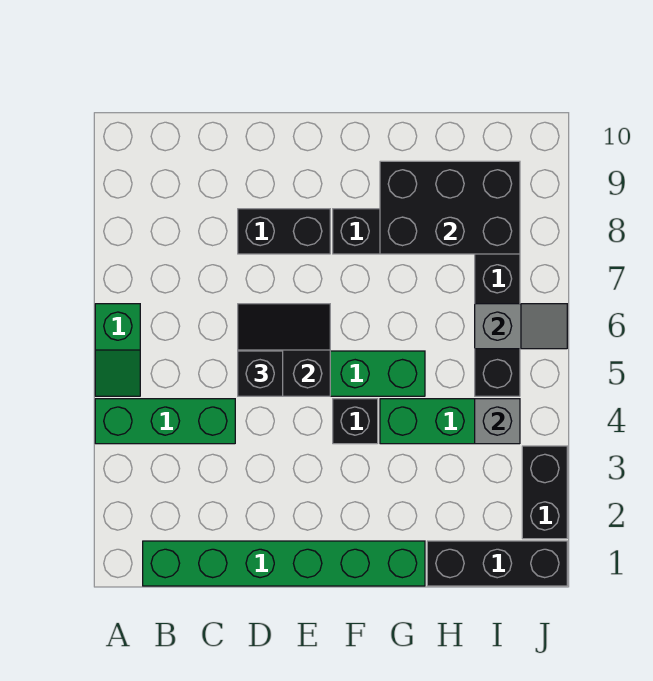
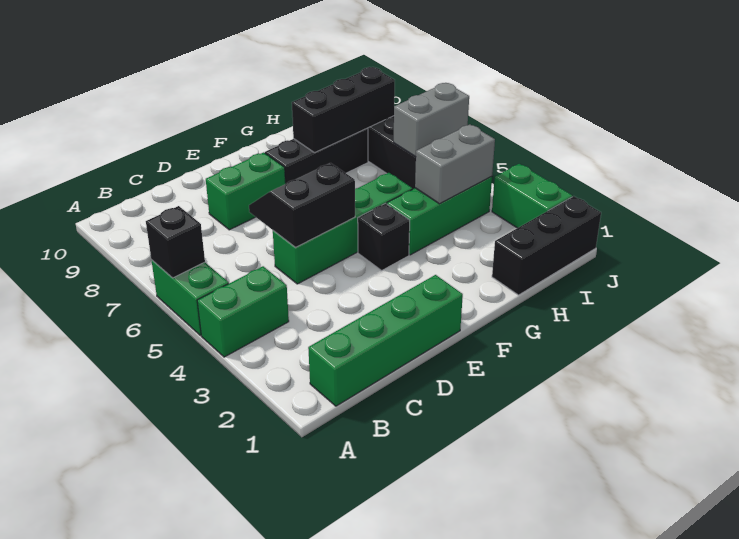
green brick A4:C4 level 1 -> green brick A4:B4 level 1
green slope A5:A6 level 1 top 6 -> green brick A5:A6 level 1
green brick B1:G1 level 1 -> green brick B1:E1 level 1
black brick D5 level 3 -> black brick A6 level 2
black brick D8:E8 level 1 -> green brick D8:E8 level 1
black brick G8:I9 level 2 -> black brick G8:I8 level 2
grey brick I4 level 2 -> grey brick H4:I4 level 2
grey slope I6:J6 level 2 top I -> grey brick I6:J6 level 2
black brick J2:J3 level 1 -> green brick J2:J3 level 1

